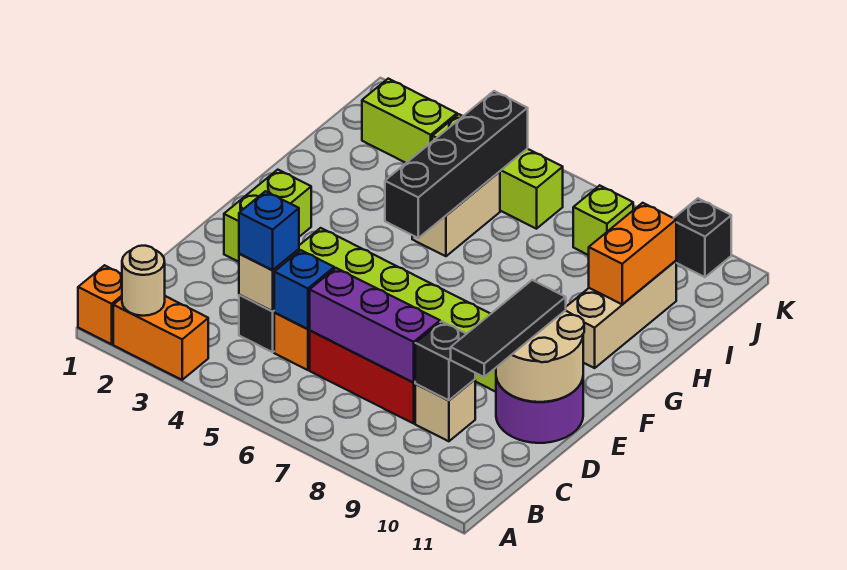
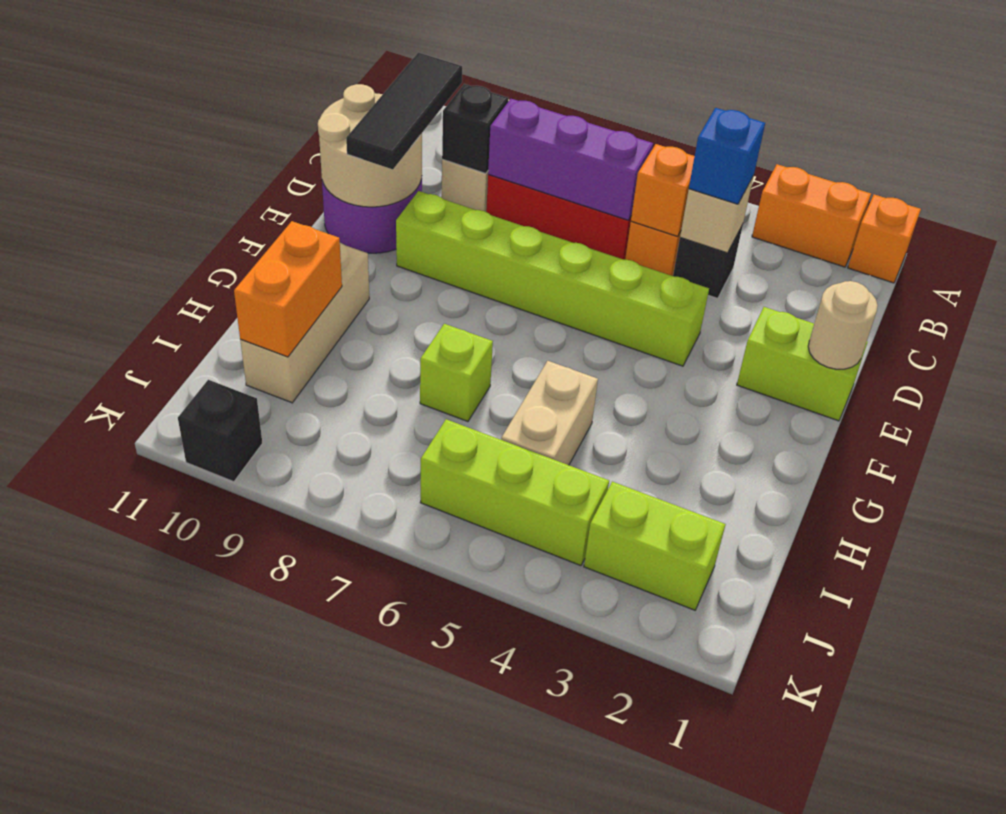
tan round brick A2 level 2 -> tan round brick E1 level 2
blue brick C5 level 2 -> orange brick C5 level 2
lime brick E2:F2 level 1 -> lime brick E1:E2 level 1
black brick G5:J5 level 2 -> none
lime brick J8 level 1 -> lime brick H7 level 1

